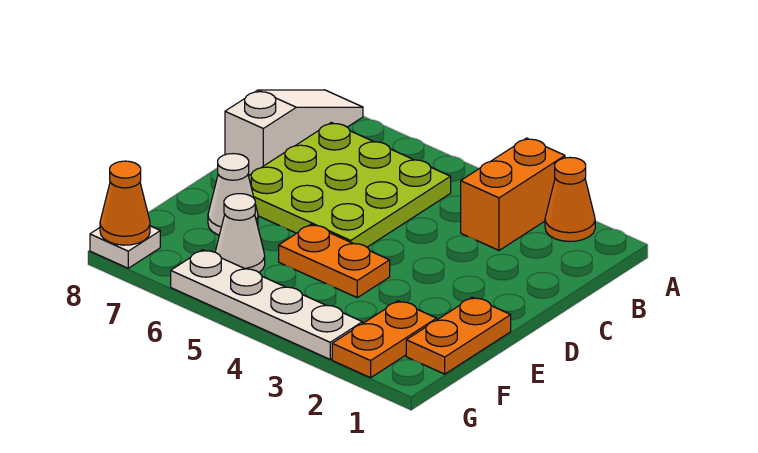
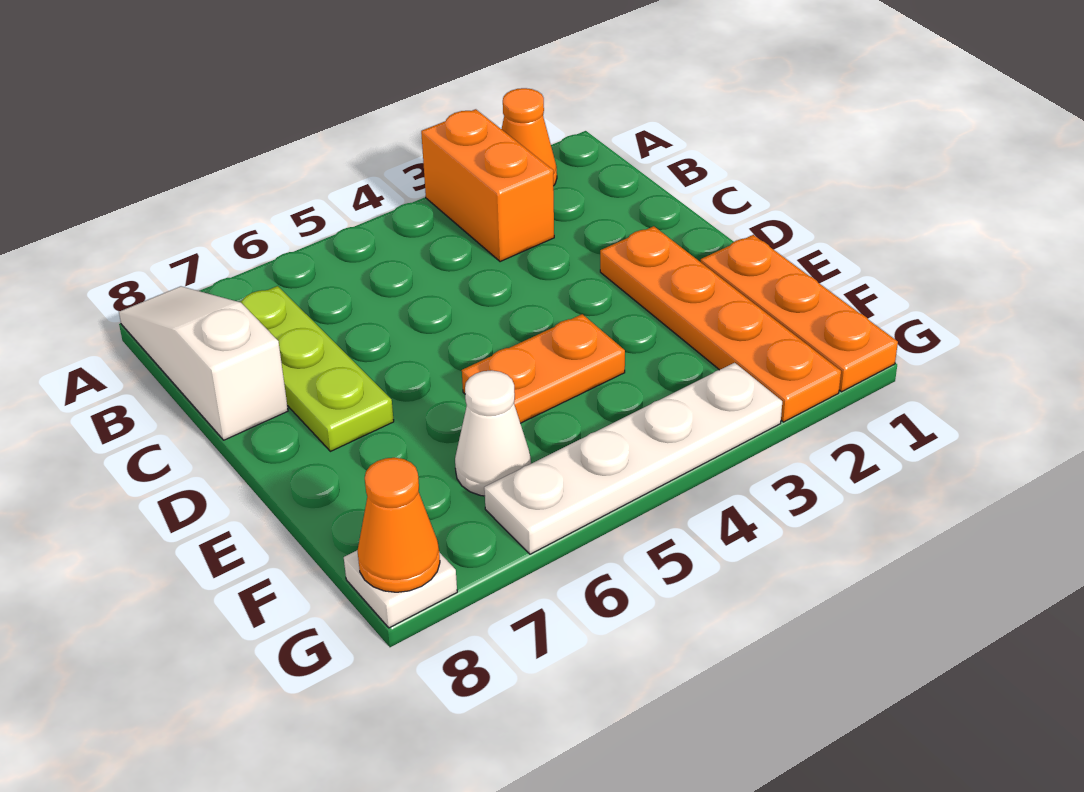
lime plate B5:D7 level 1 -> lime plate B7:D7 level 1
orange plate E1:F1 level 1 -> orange plate E1:G1 level 1
white cone E7 level 1 -> none
orange plate F2:G2 level 1 -> orange plate D2:G2 level 1

